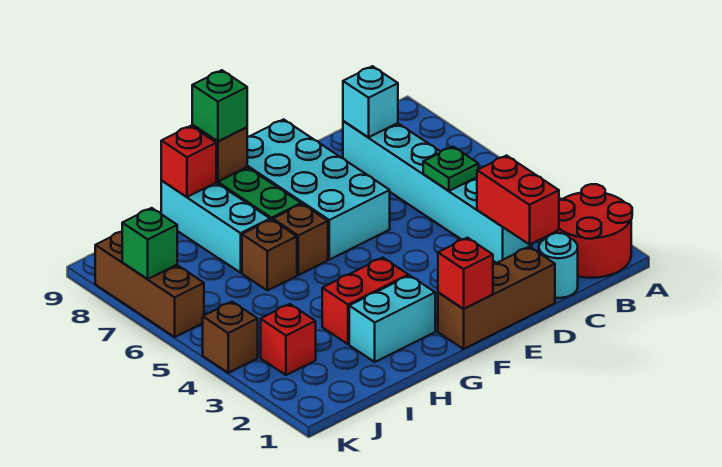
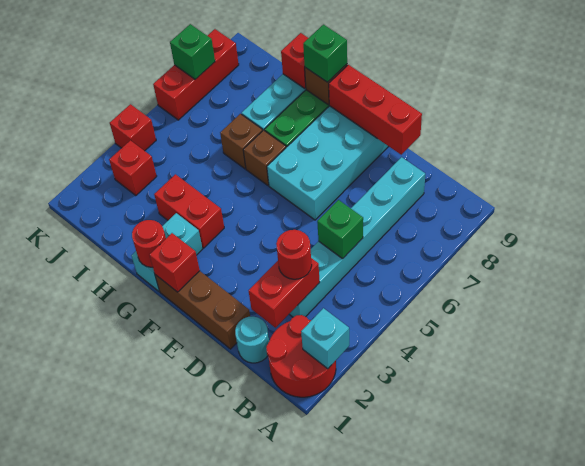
none -> red round brick C3 level 3
green plate C5 level 2 -> green brick C5 level 2
cyan brick C8 level 2 -> cyan brick A2 level 2
none -> red brick D9:F9 level 2
none -> red round brick G1 level 2
cyan brick G2:H2 level 1 -> cyan brick G1:G2 level 1
brown brick K4 level 1 -> red brick K4 level 1
brown brick K6:K8 level 1 -> red brick K6:K8 level 1

